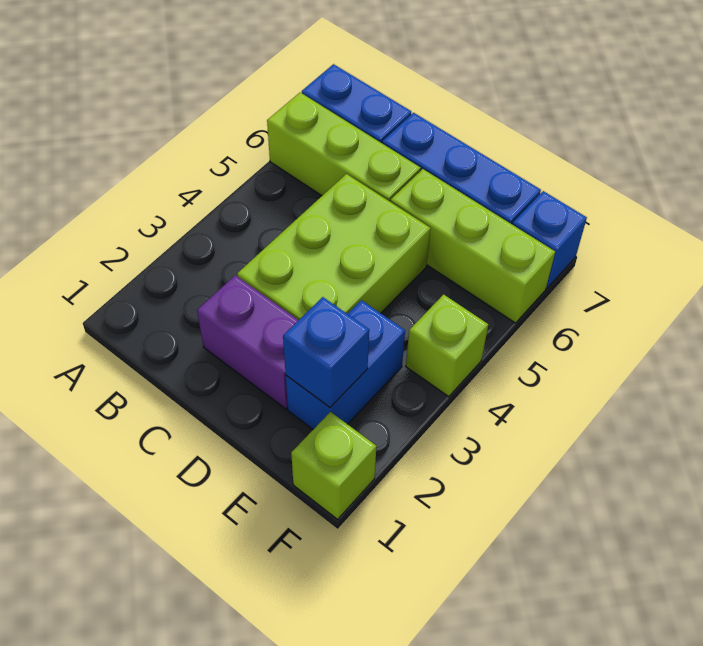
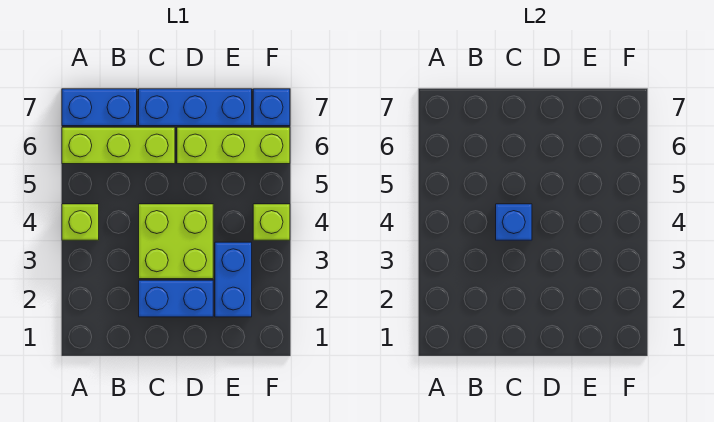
purple brick C2:D2 level 1 -> blue brick C2:D2 level 1
lime brick C3:D5 level 1 -> lime brick C3:D4 level 1
blue brick E2 level 2 -> blue brick C4 level 2
lime brick F1 level 1 -> lime brick A4 level 1

